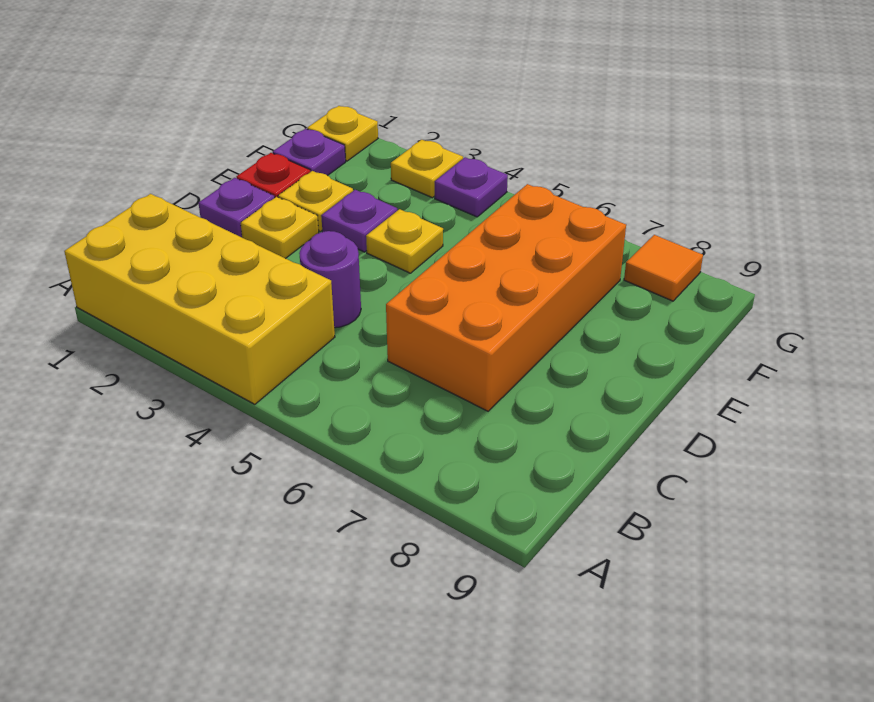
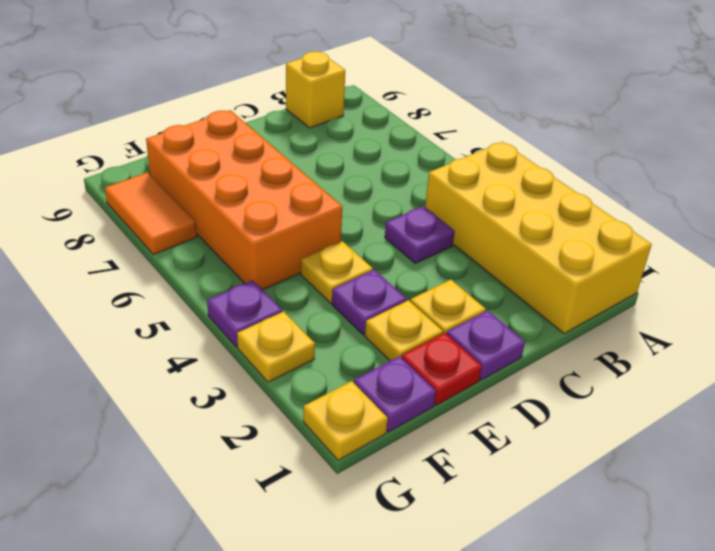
none -> yellow brick B9 level 1
purple round brick C4 level 1 -> purple plate C4 level 1
orange brick C6:F7 level 1 -> orange brick E5:F8 level 1
orange tile G8 level 1 -> orange tile G7:G8 level 1

